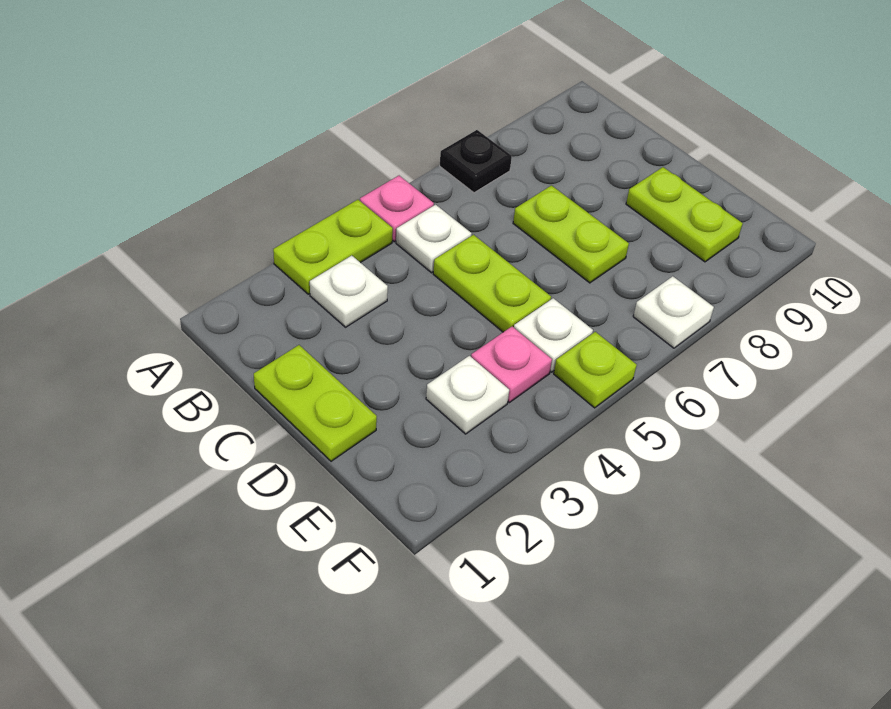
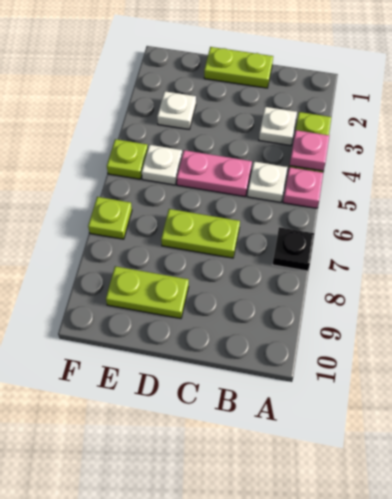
lime plate C5:D5 level 1 -> pink plate C5:D5 level 1
pink plate E4 level 1 -> pink plate A4 level 2
white plate F7 level 1 -> lime plate F7 level 1

